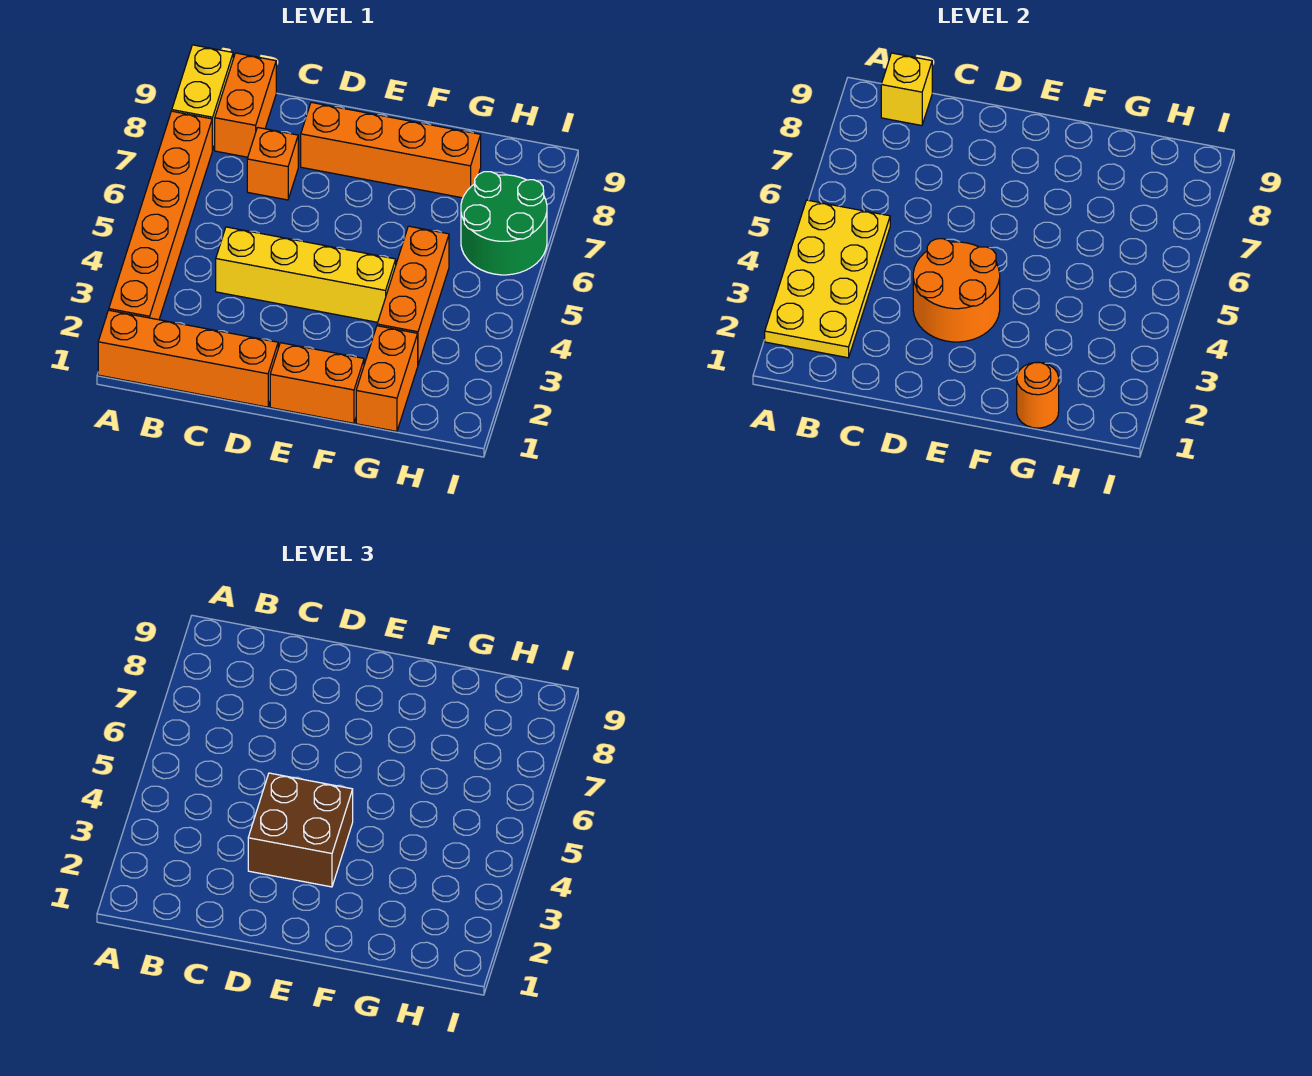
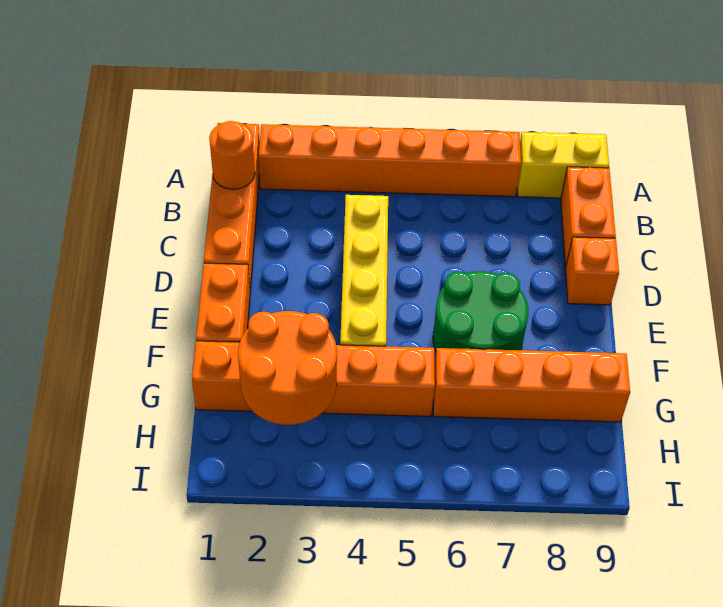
yellow plate A2:B5 level 2 -> none
orange brick B8:B9 level 1 -> orange brick B9:C9 level 1
yellow brick B9 level 2 -> none
orange brick C7 level 1 -> orange brick D9 level 1
orange round brick D3:E4 level 2 -> orange round brick G2:H3 level 2
brown brick D3:E4 level 3 -> none
orange brick D8:G8 level 1 -> orange brick G6:G9 level 1
orange round brick G1 level 2 -> orange round brick B1 level 2
green round brick H6:I7 level 1 -> green round brick E6:F7 level 1

